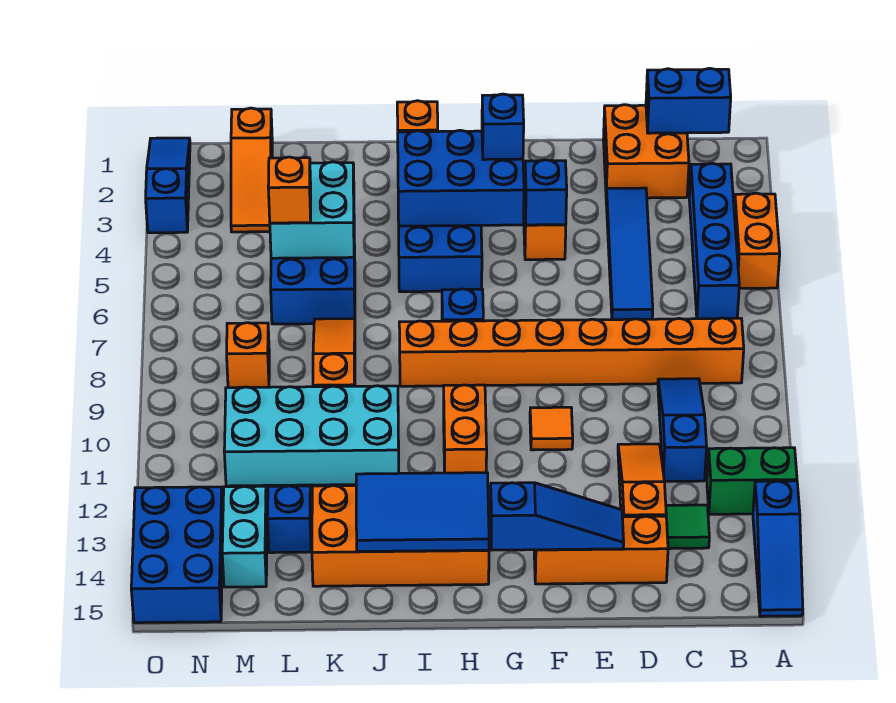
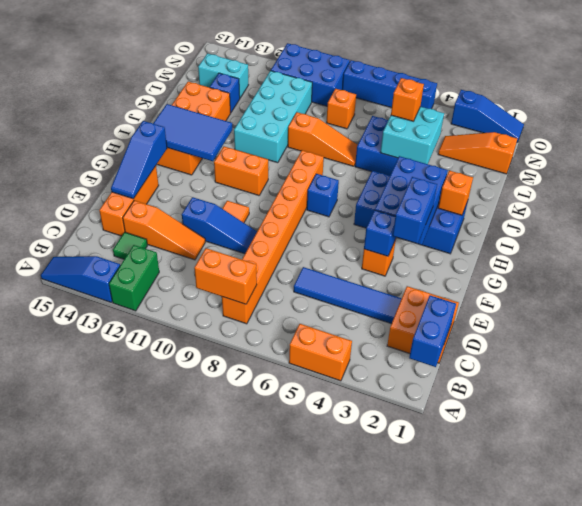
blue brick B3:B6 level 1 -> blue brick O5:O8 level 1
none -> orange brick B8:B9 level 2
blue slope C9:C11 level 1 top 11 -> blue slope E9:E11 level 1 top 11
blue brick G3 level 3 -> blue brick F3:G3 level 3
blue tile H13:J14 level 2 -> blue tile H12:I14 level 2
blue brick N13:O15 level 1 -> blue brick N9:O11 level 1

